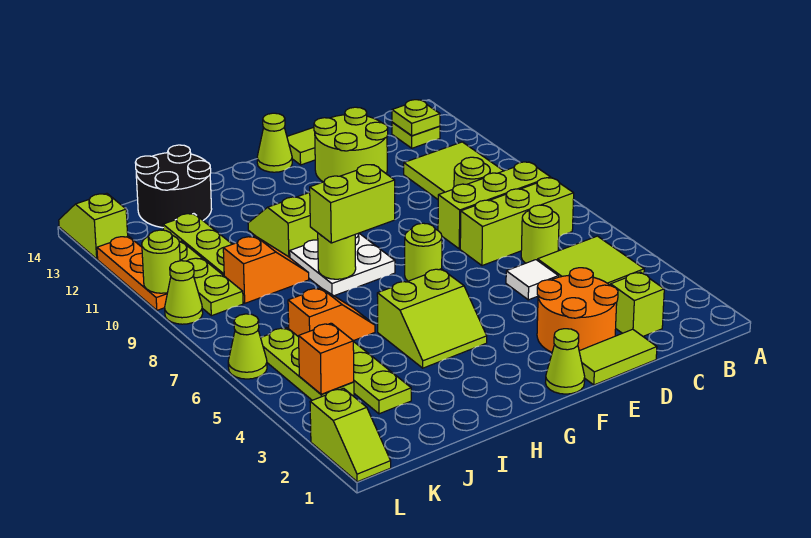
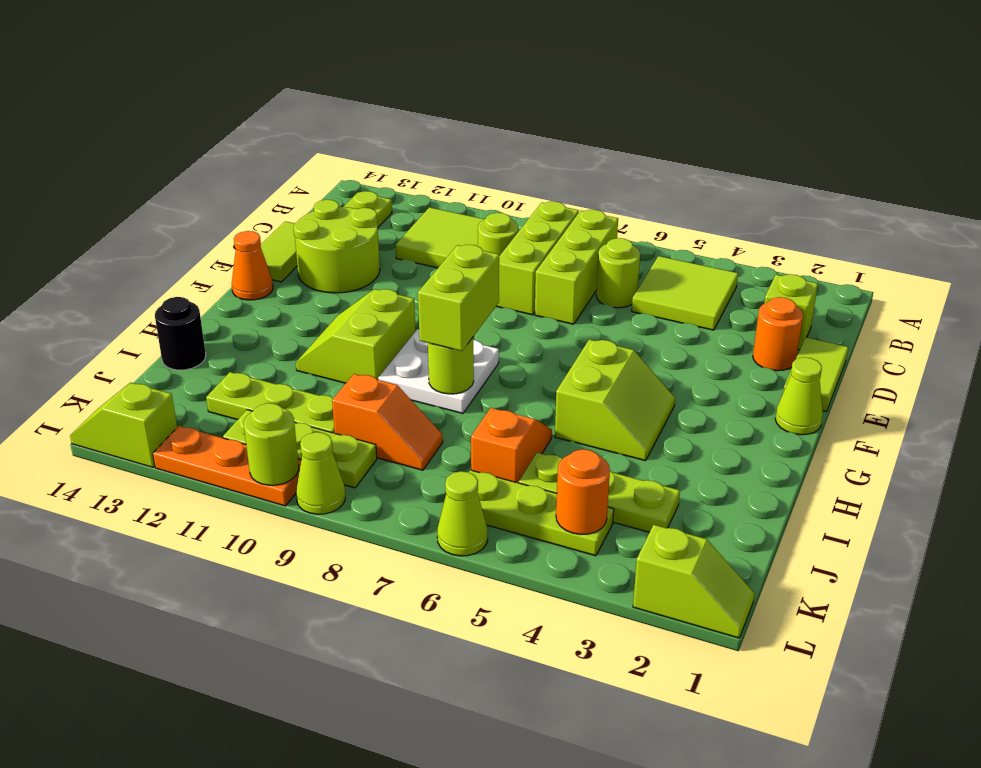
lime plate B13 level 2 -> none
orange round brick D2:E3 level 1 -> orange round brick D2 level 1
white tile D5 level 1 -> none
lime round brick F7 level 1 -> none
lime cone F14 level 1 -> orange cone F14 level 1
orange slope I9:J9 level 1 top J -> orange slope J8:J9 level 1 top 9
black round brick I13:J14 level 1 -> black round brick I14 level 1
orange brick K4 level 2 -> orange round brick K4 level 2

